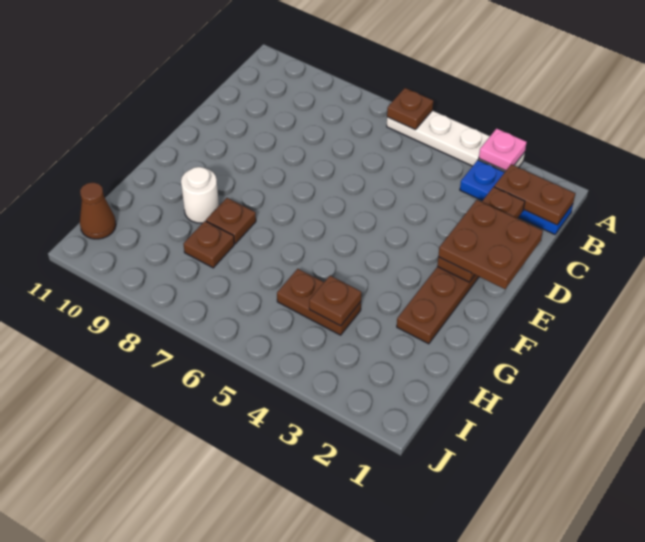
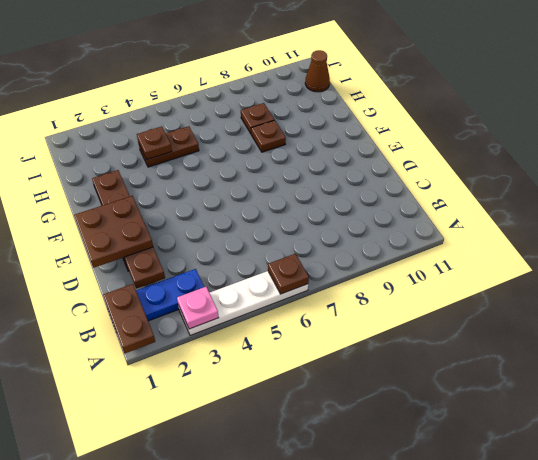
brown plate B1:B2 level 2 -> brown plate A1:B1 level 2
white round brick G9 level 1 -> none

